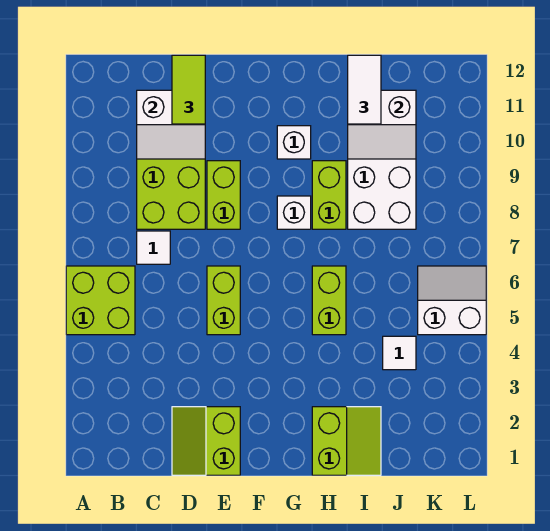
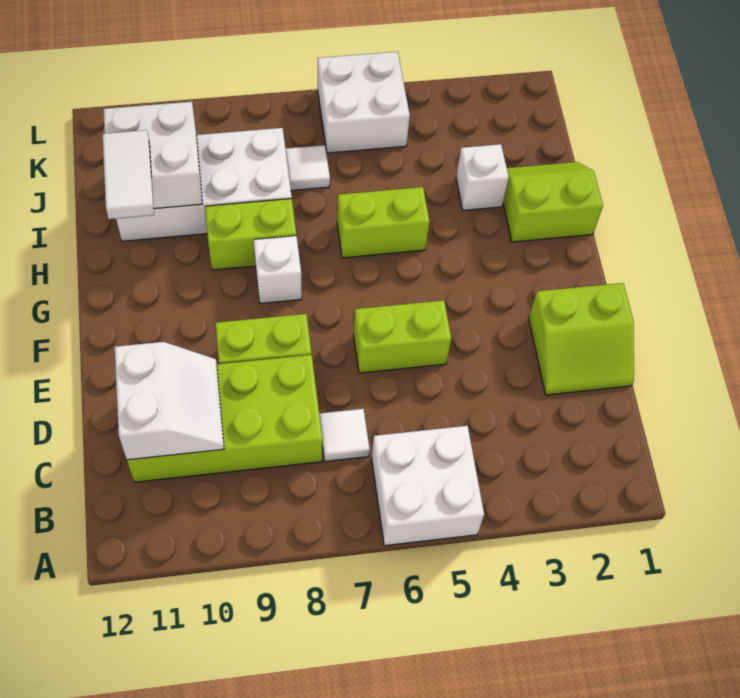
lime brick A5:B6 level 1 -> white brick A5:B6 level 1
lime tile D11:D12 level 3 -> none
white brick G10 level 1 -> white brick I3 level 1
white slope I10:J11 level 2 top 11 -> white brick I10:J11 level 2
white tile I11:I12 level 3 -> white tile H11:I11 level 3
white tile J4 level 1 -> white tile J7 level 1
white slope K5:L6 level 1 top 5 -> white brick K5:L6 level 1

